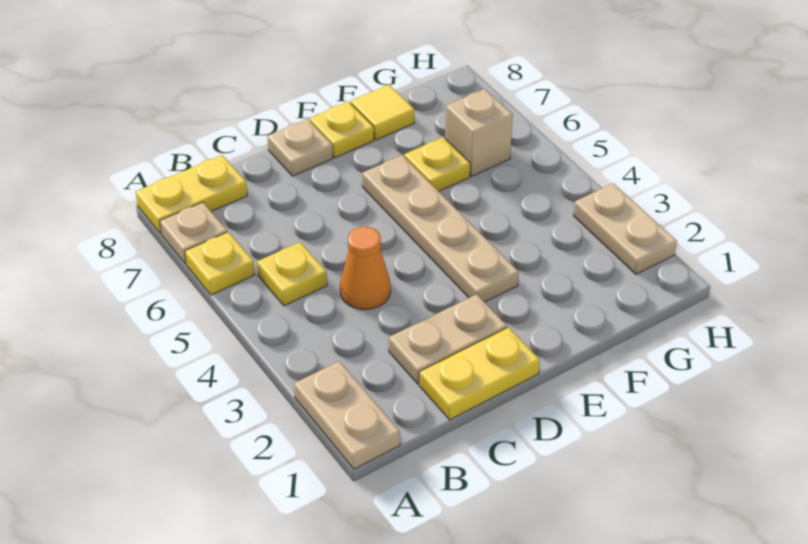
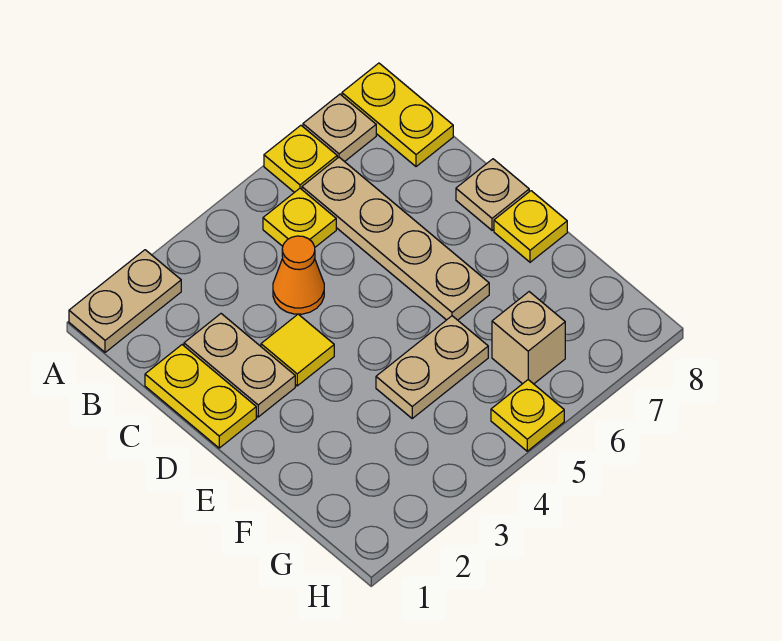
tan plate E3:E6 level 1 -> tan plate B6:E6 level 1
yellow plate F6 level 1 -> yellow plate H5 level 1
yellow tile F8 level 1 -> yellow tile D3 level 1
tan plate H2:H3 level 1 -> tan plate F4:F5 level 1

